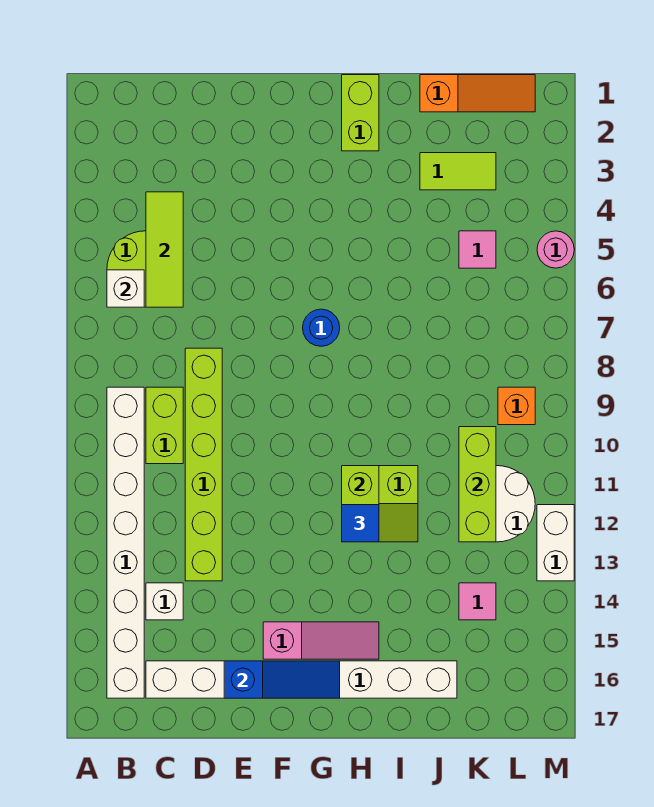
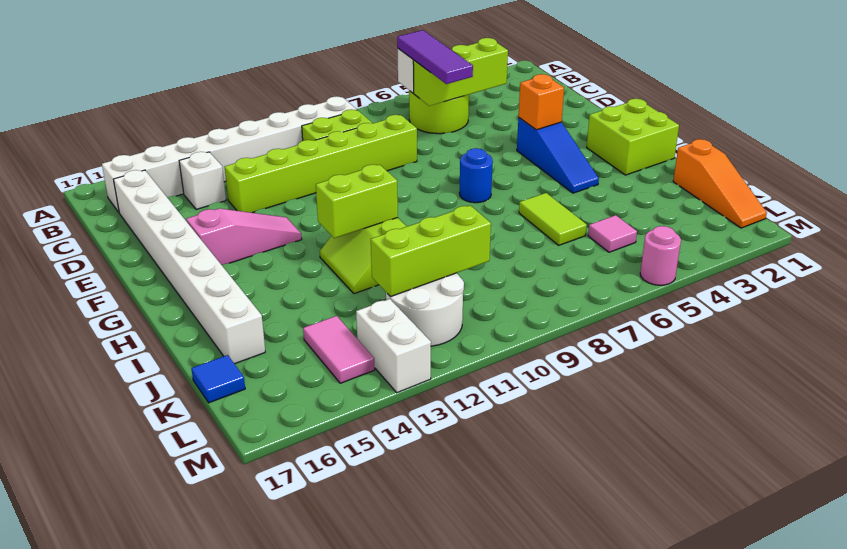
none -> purple tile B6:D6 level 3
lime tile C4:C6 level 2 -> lime brick C4:C6 level 2
blue slope E16:G16 level 2 top E -> blue slope F4:H4 level 1 top F
pink slope F15:H15 level 1 top F -> pink slope F13:F15 level 1 top 15
lime brick H1:H2 level 1 -> lime brick G1:H2 level 1
blue tile H12 level 3 -> blue tile K17 level 1
lime tile J3:K3 level 1 -> lime tile I6:J6 level 1
pink tile K14 level 1 -> pink tile K14:L14 level 1
orange brick L9 level 1 -> orange brick F4 level 2
white brick M12:M13 level 1 -> white brick L13:M13 level 1

